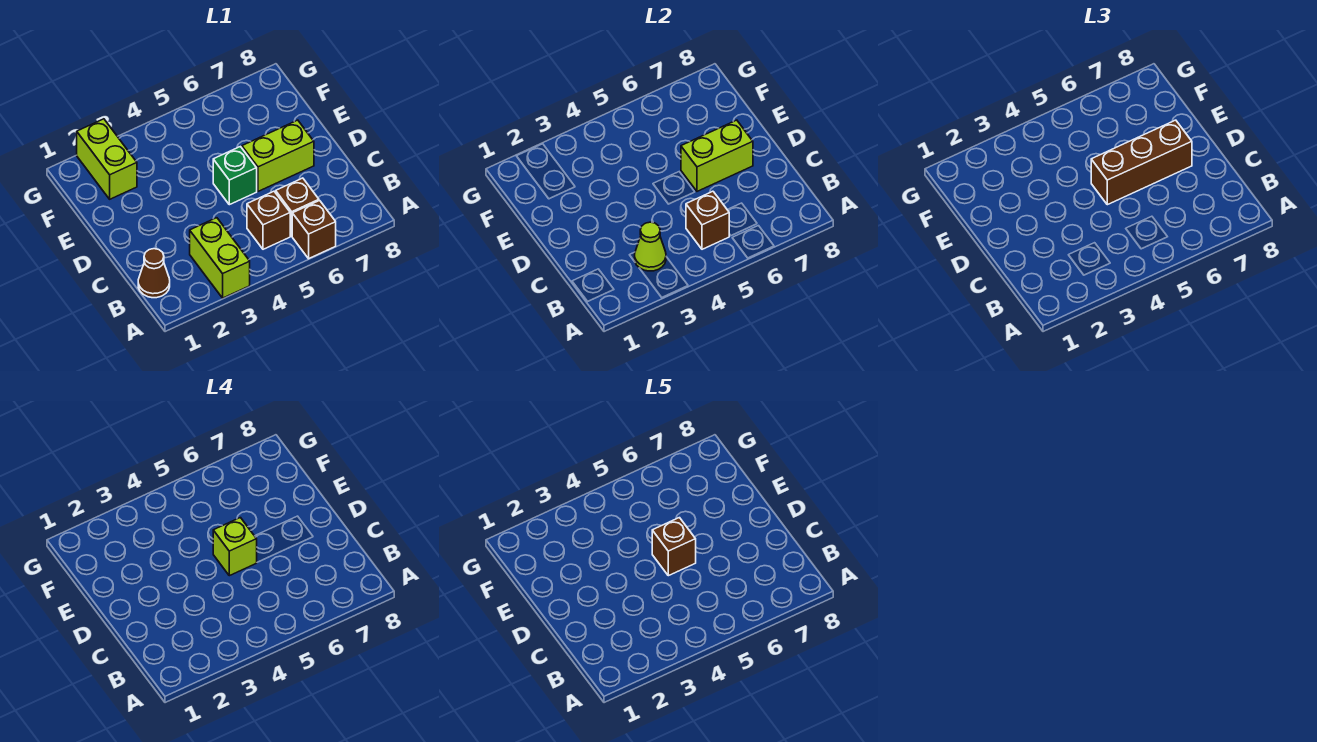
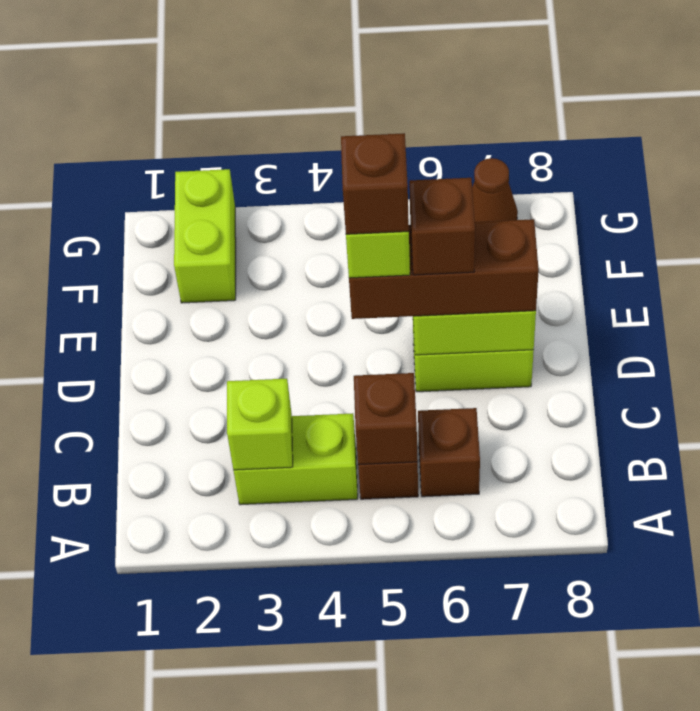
lime brick A3:B3 level 1 -> lime brick B3:B4 level 1
brown brick A6 level 1 -> brown brick D6 level 4
brown cone B1 level 1 -> brown cone G7 level 1
lime cone B3 level 2 -> lime brick B3 level 2
green brick D5 level 1 -> none

